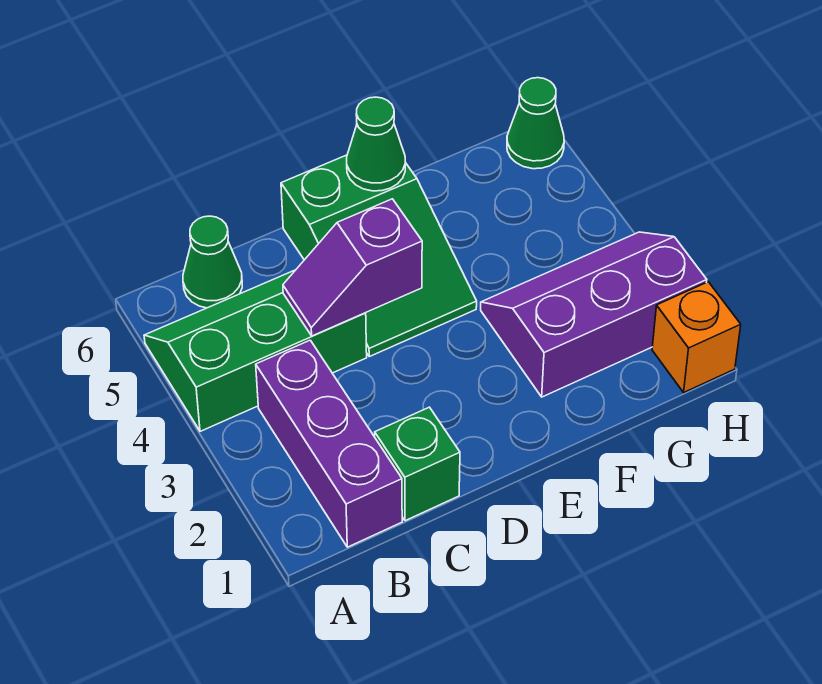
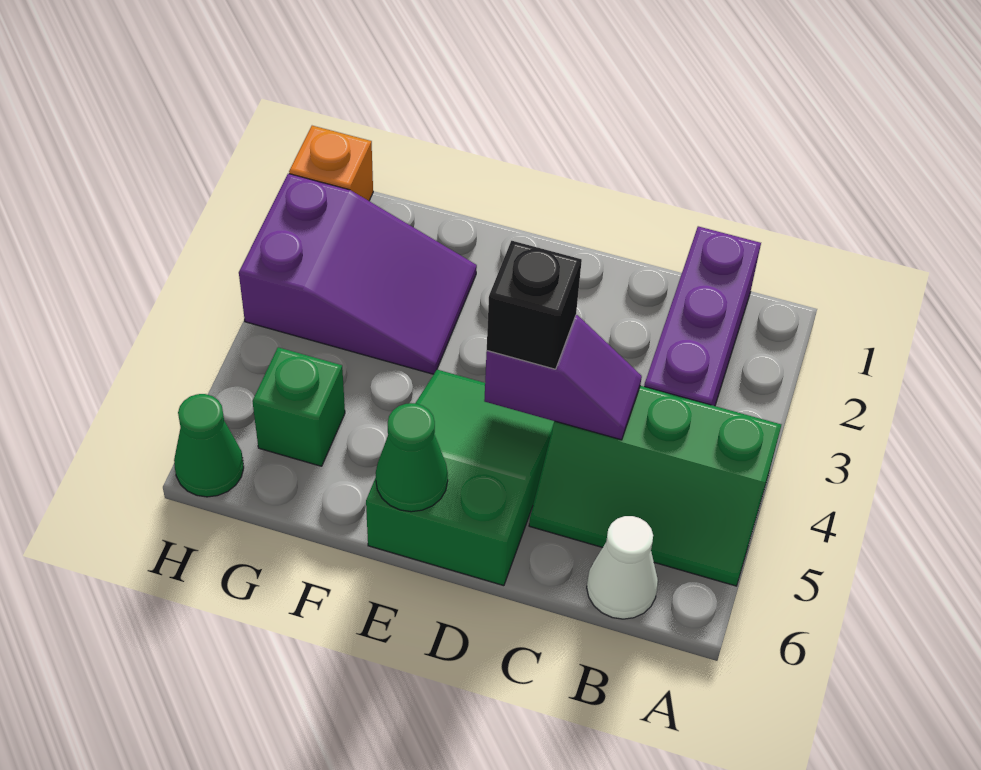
green cone B6 level 1 -> white cone B6 level 1
green brick C1 level 1 -> green brick G5 level 1
none -> black brick D4 level 3
purple slope F2:H3 level 1 top 2 -> purple slope F2:H3 level 1 top H

